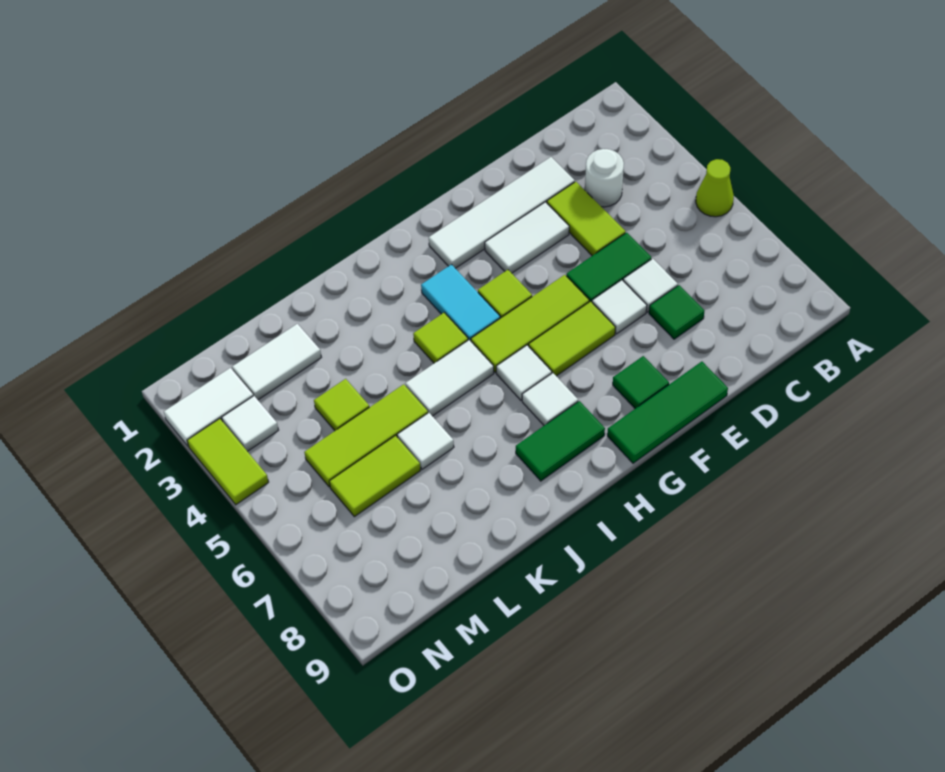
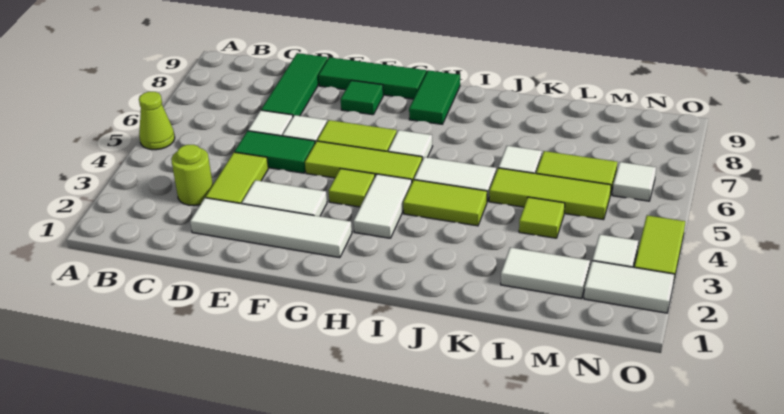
white round brick C3 level 1 -> lime round brick C3 level 1
green tile D7 level 1 -> green tile D7:D9 level 1
cyan tile H3:H4 level 1 -> white tile H3:H4 level 1
white tile H7 level 1 -> white tile N6 level 1
green tile H8:I8 level 1 -> green tile H8:H9 level 1
lime tile I4 level 1 -> lime tile I4:J4 level 1

